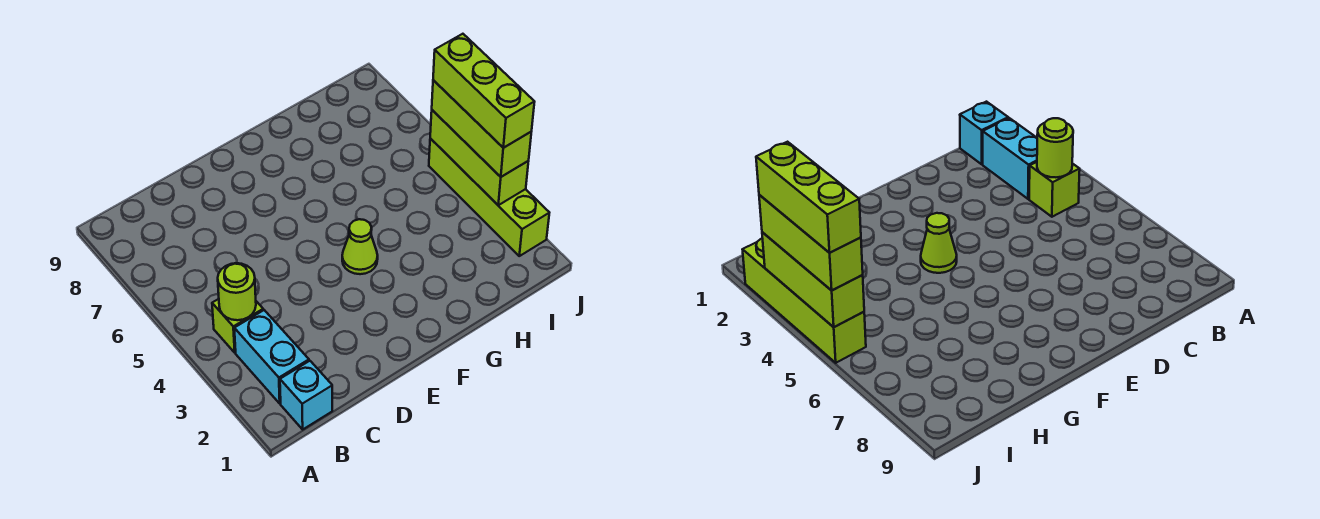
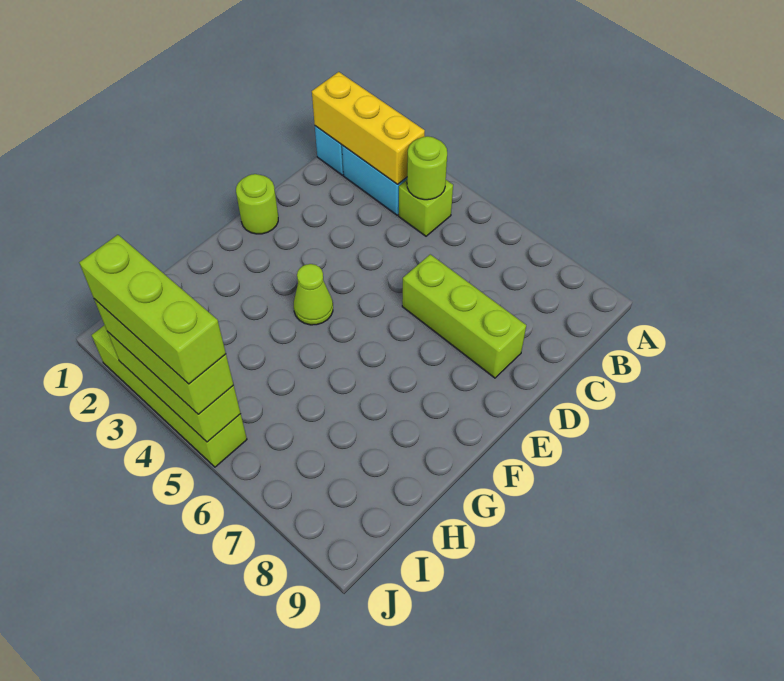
none -> yellow brick B1:B3 level 2
none -> lime brick D6:D8 level 1
none -> lime round brick E1 level 1

